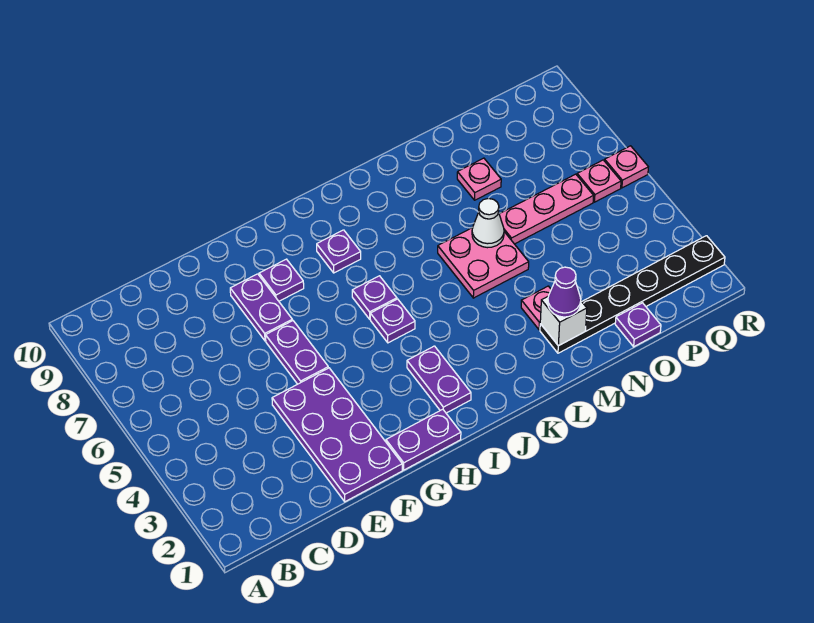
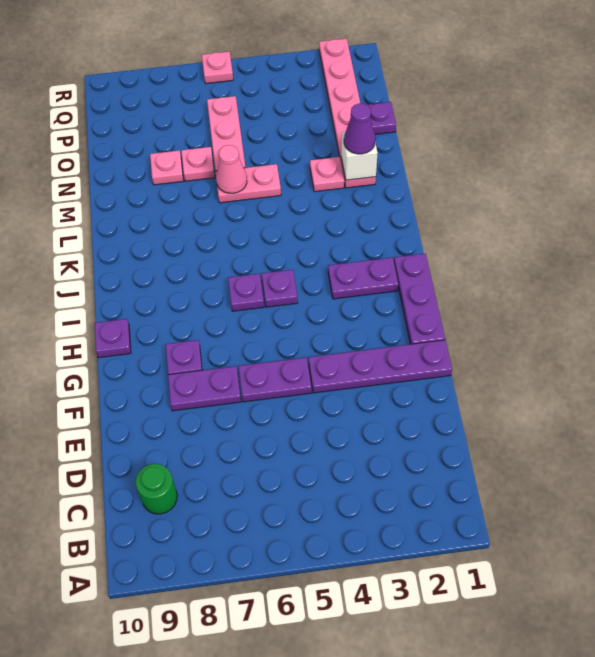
none -> green round brick C9 level 1
purple plate E1:F4 level 1 -> purple plate F1:F4 level 1
purple plate G1:H1 level 1 -> purple plate G1:I1 level 1
purple plate I8 level 1 -> purple plate H10 level 1
pink plate L5:M6 level 1 -> pink plate M5:M6 level 1
black plate M2:R2 level 1 -> pink plate M2:R2 level 1
white cone M6 level 2 -> pink cone M6 level 2
pink plate Q6 level 1 -> pink plate N7 level 1

